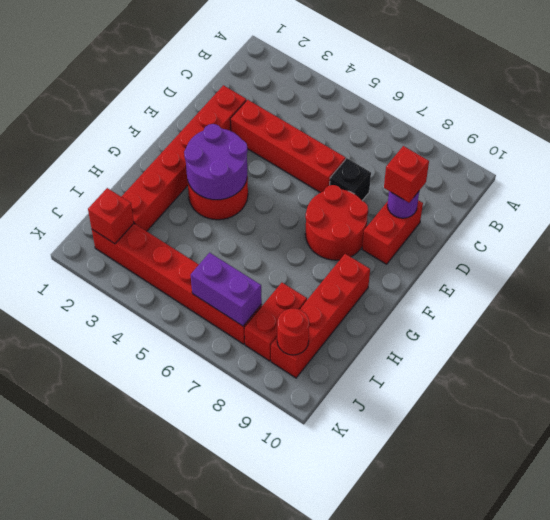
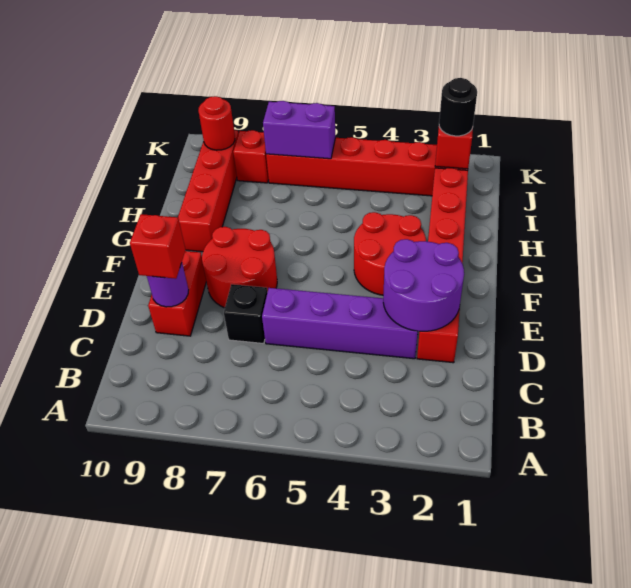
red brick D3:D6 level 1 -> purple brick D3:D6 level 1
purple round brick F3:G4 level 2 -> purple round brick D2:E3 level 2
red brick I8:J8 level 1 -> red brick J8 level 1
none -> black round brick J2 level 3

